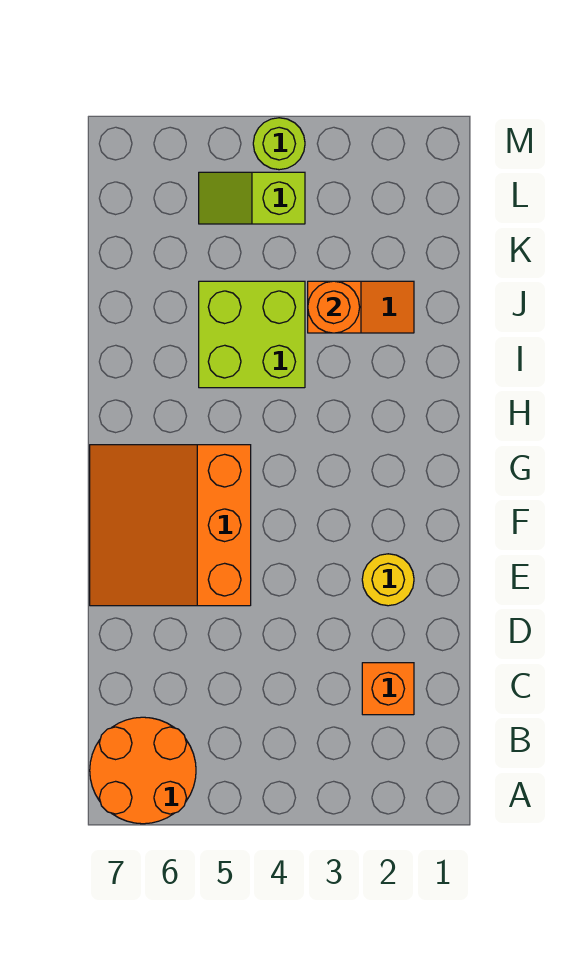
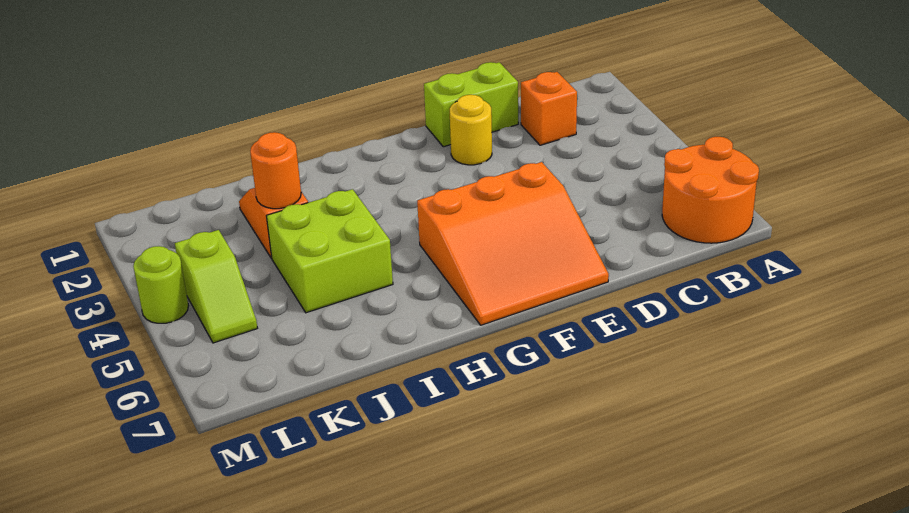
none -> lime brick D1:E1 level 1

